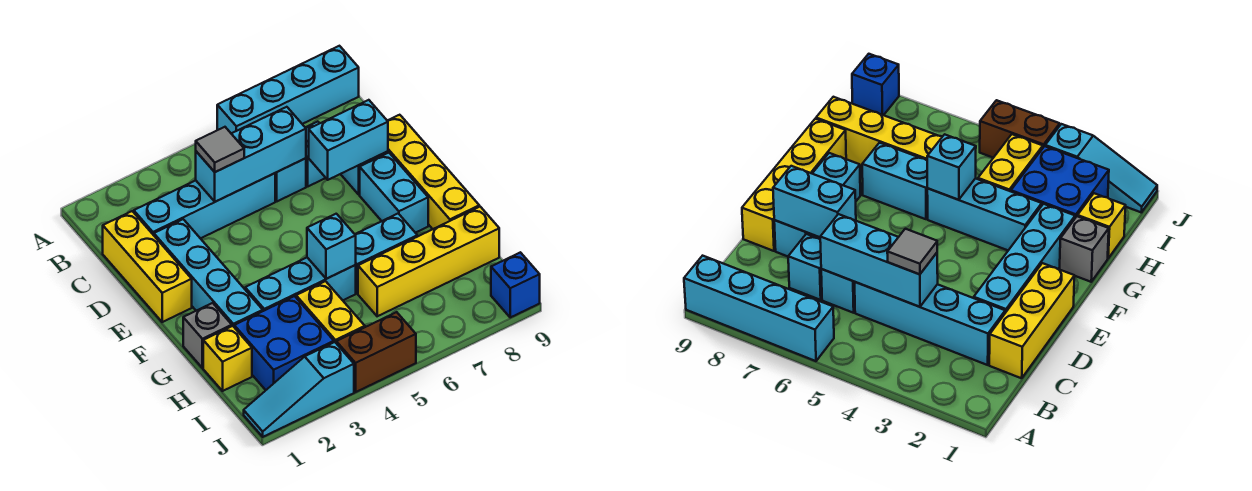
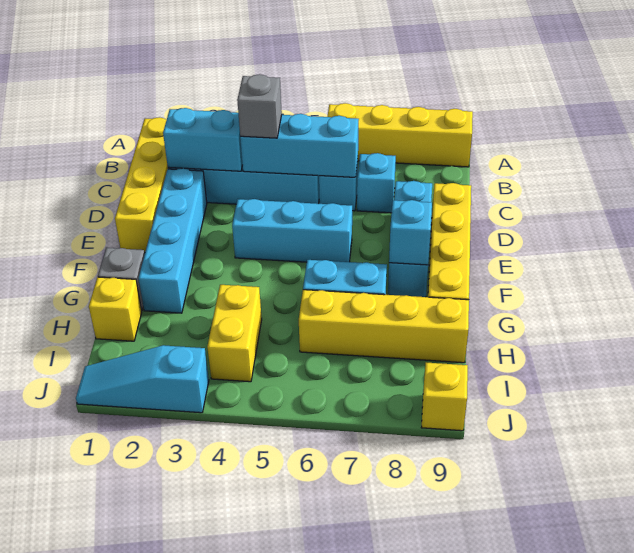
cyan brick A6:A9 level 1 -> yellow brick A6:A9 level 1
yellow brick C1:E1 level 1 -> yellow brick B1:E1 level 1
grey tile C4 level 3 -> grey brick C4 level 3
cyan brick D7:D8 level 2 -> cyan brick C2:C3 level 2
cyan brick G3:G5 level 1 -> cyan brick E4:E6 level 1
cyan brick G5 level 2 -> cyan brick F8 level 2
blue brick H2:I3 level 1 -> none
brown brick J4:J5 level 1 -> none
blue brick J9 level 1 -> yellow brick J9 level 1

